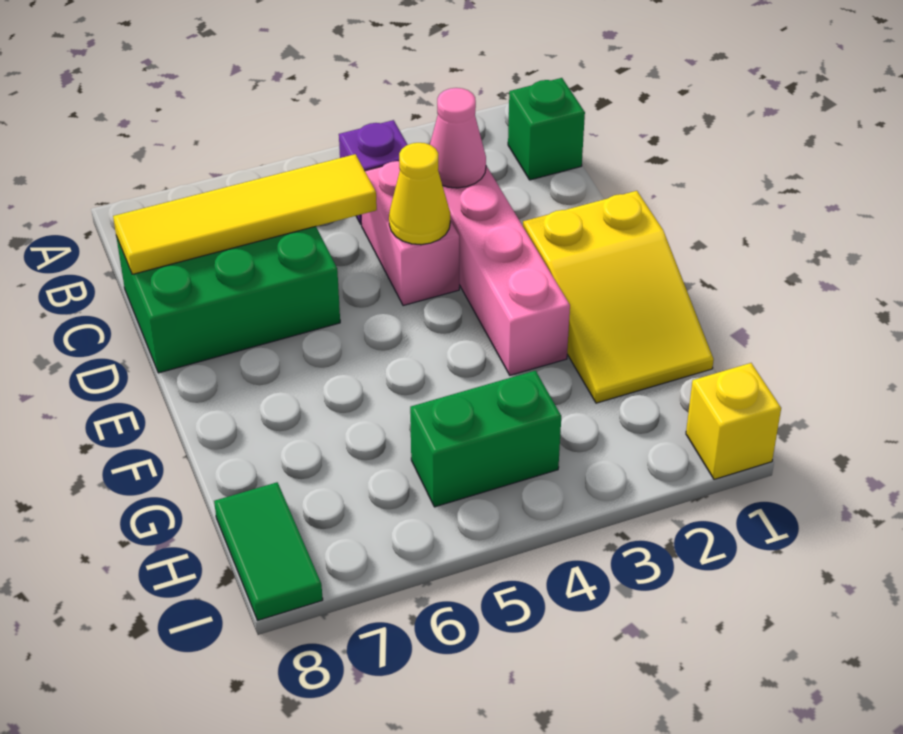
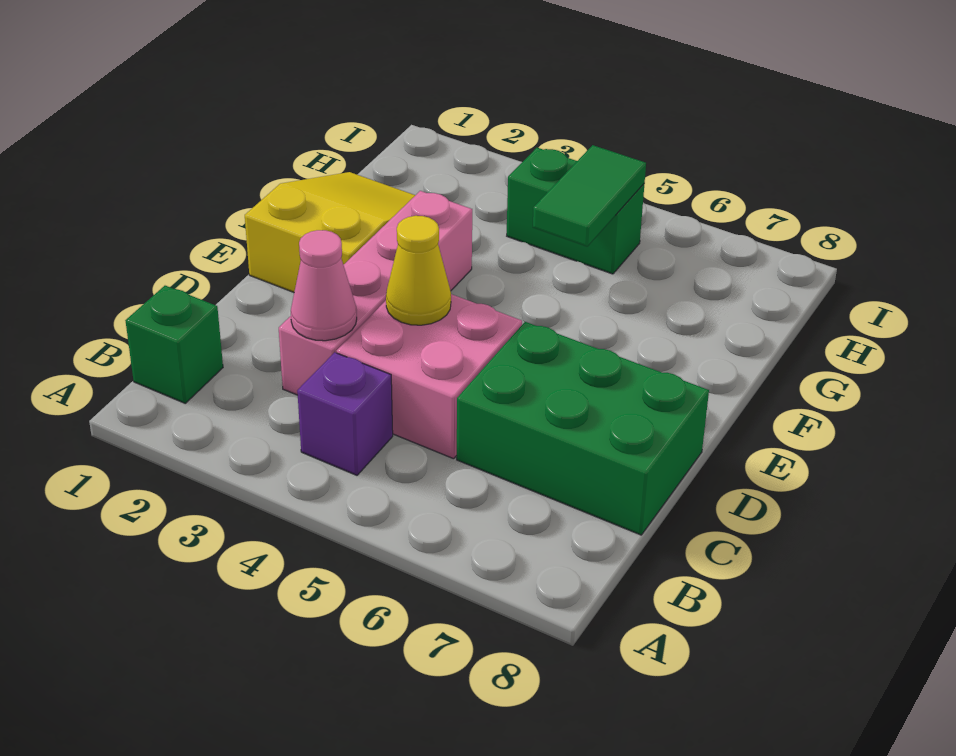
pink brick C4:D4 level 1 -> pink brick C4:D5 level 1
yellow tile C5:C8 level 2 -> none
green tile H8:I8 level 1 -> green tile G5:H5 level 2
yellow brick I1 level 1 -> none

